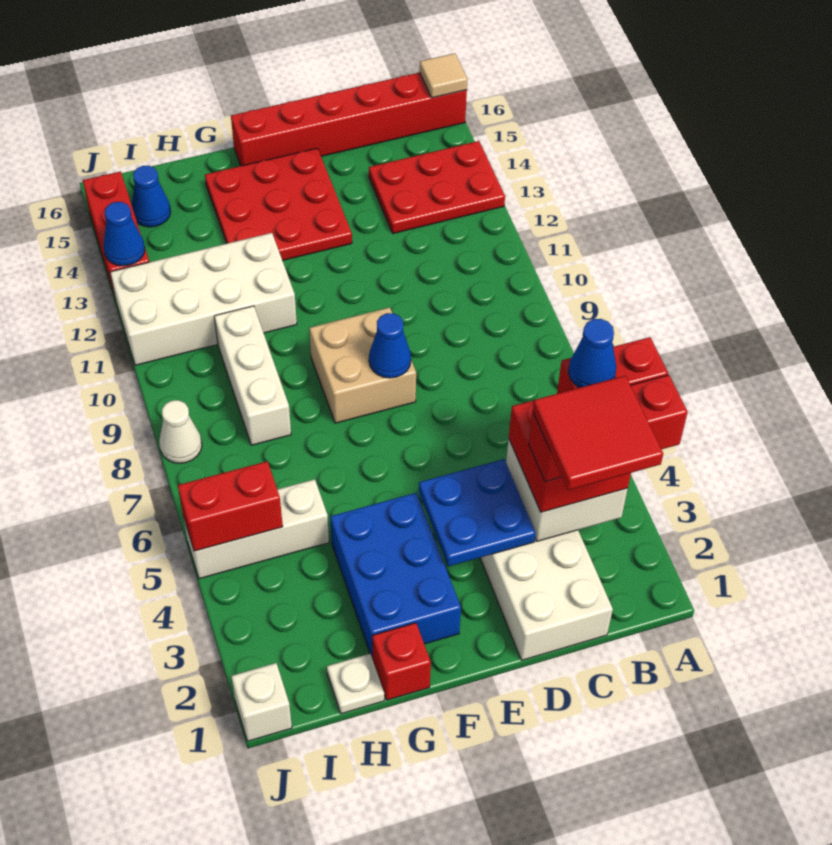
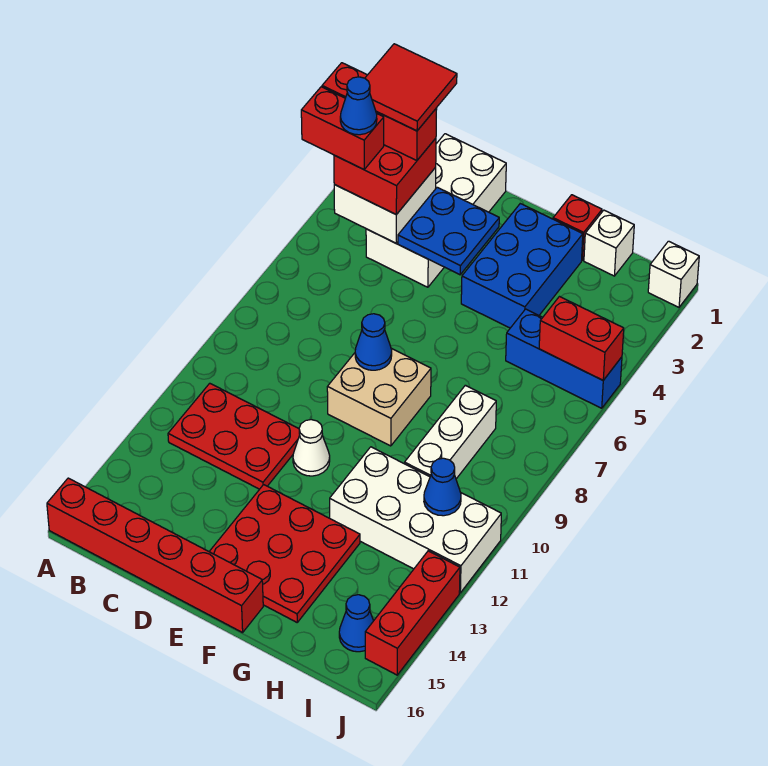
red plate A13:C14 level 1 -> red plate B11:D12 level 1
tan tile A16 level 2 -> none
white plate H1 level 1 -> white brick H1 level 1
white brick H5:J5 level 1 -> blue brick H5:J5 level 1
white cone J8 level 1 -> white cone E11 level 1
blue cone J13 level 2 -> blue cone I11 level 2

